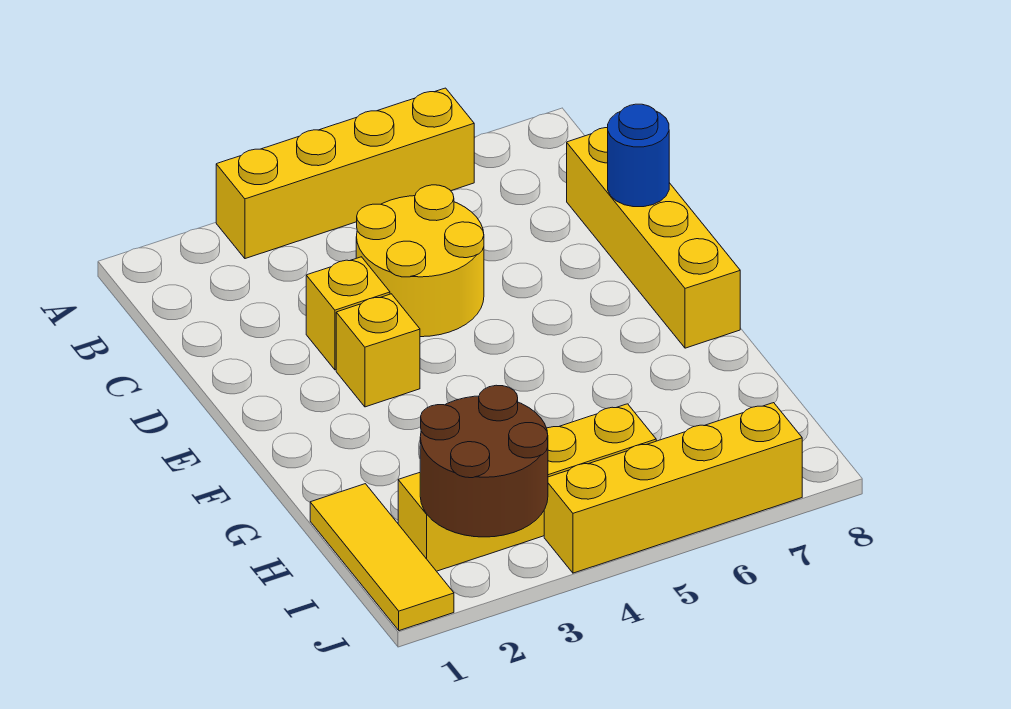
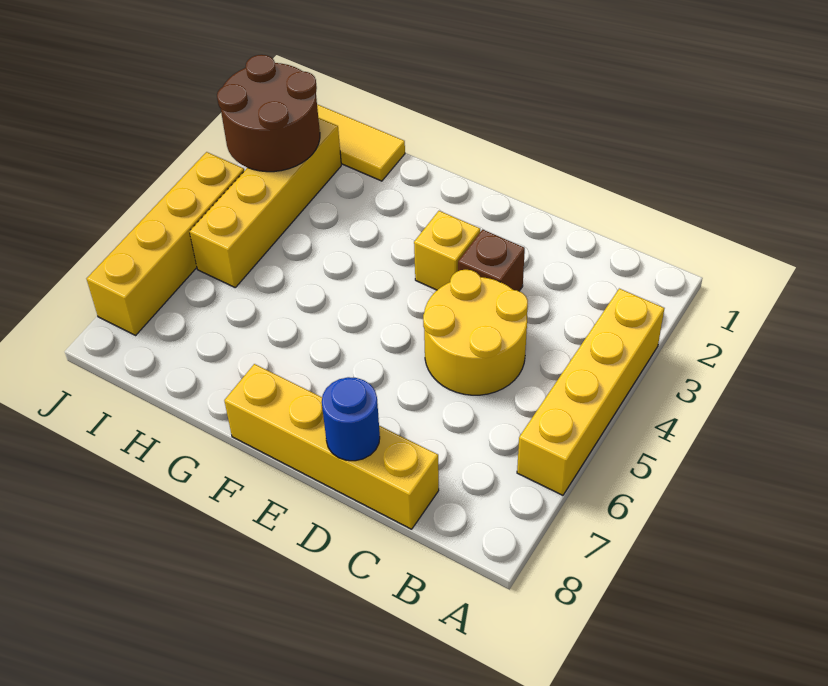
yellow brick D3 level 1 -> brown brick D3 level 1

